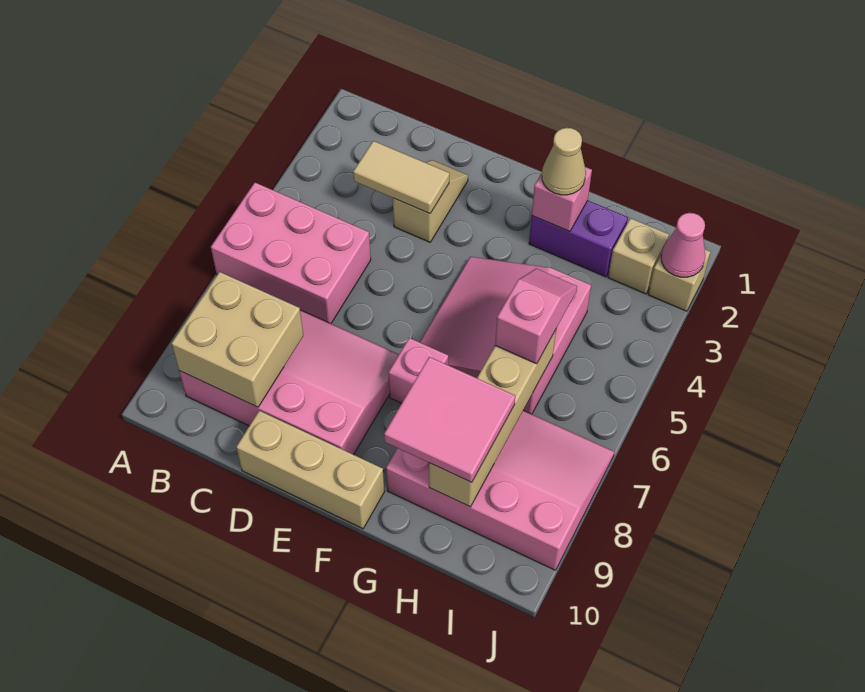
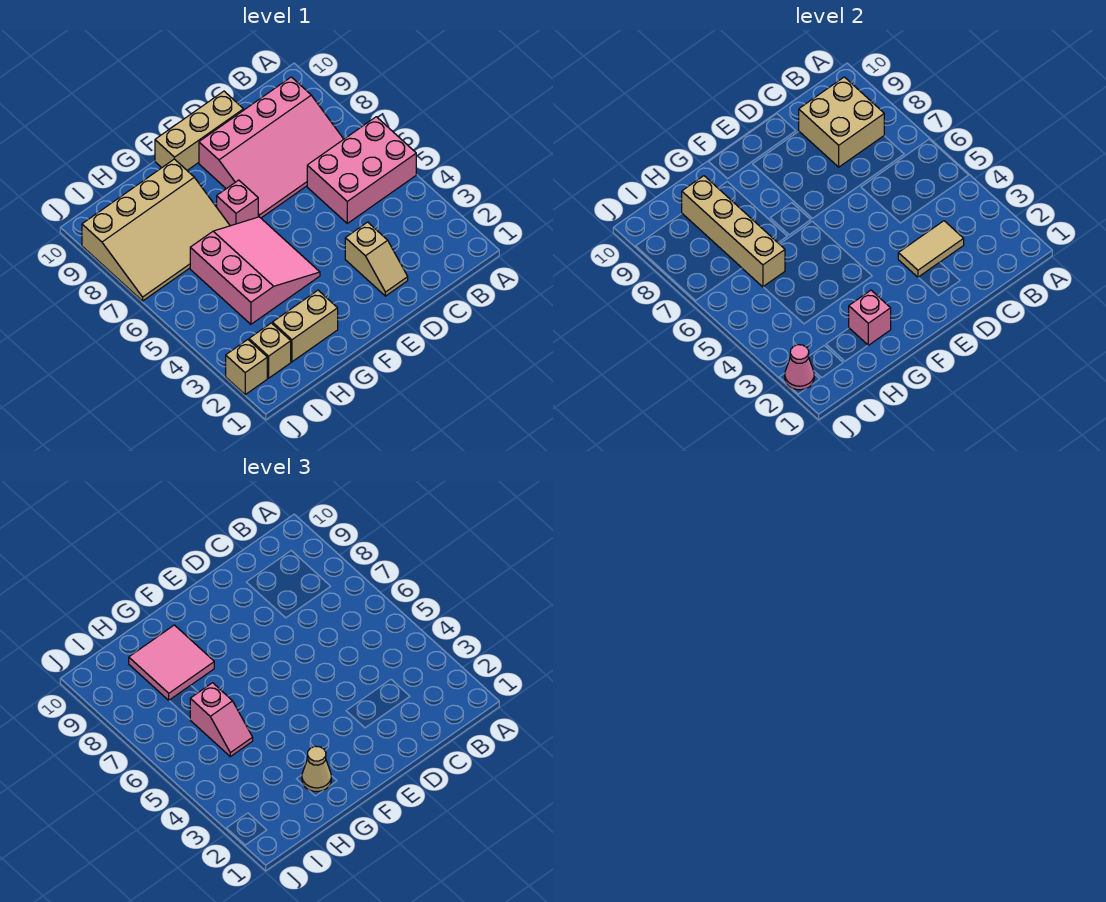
purple brick G2:H2 level 1 -> tan brick G2:H2 level 1
pink slope G7:J9 level 1 top 9 -> tan slope G7:J9 level 1 top 9

